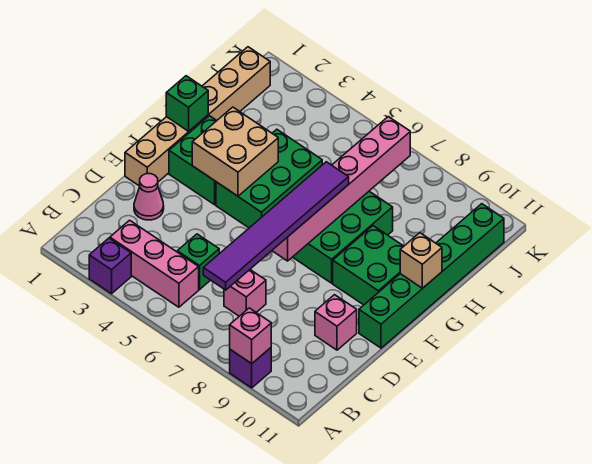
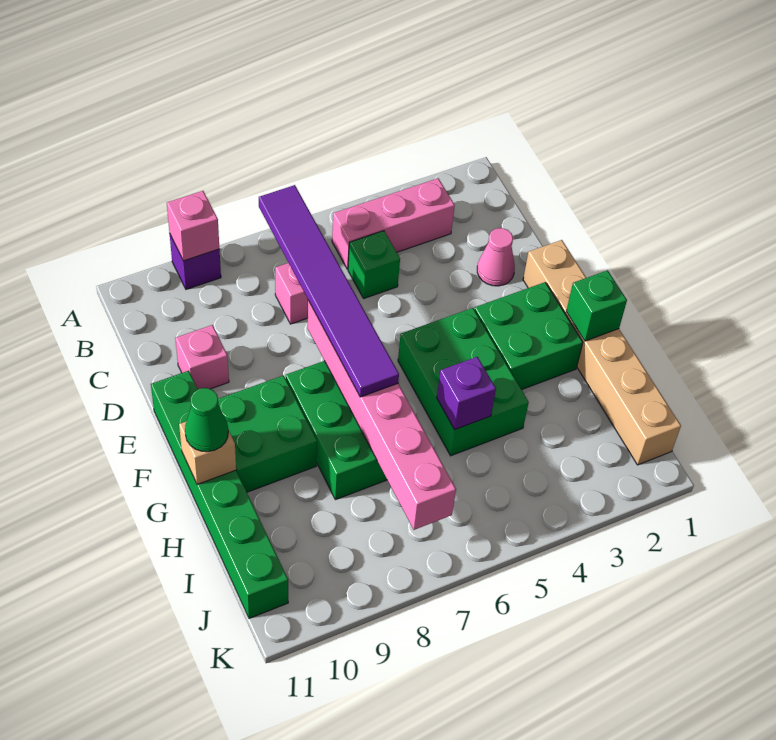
purple brick A3 level 1 -> purple brick H5 level 2
tan brick F3:G4 level 2 -> none
none -> green cone G11 level 3

